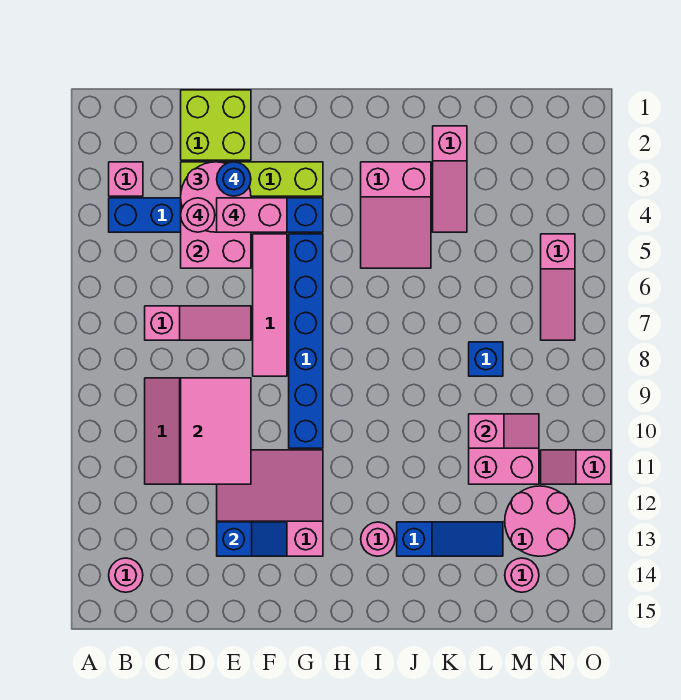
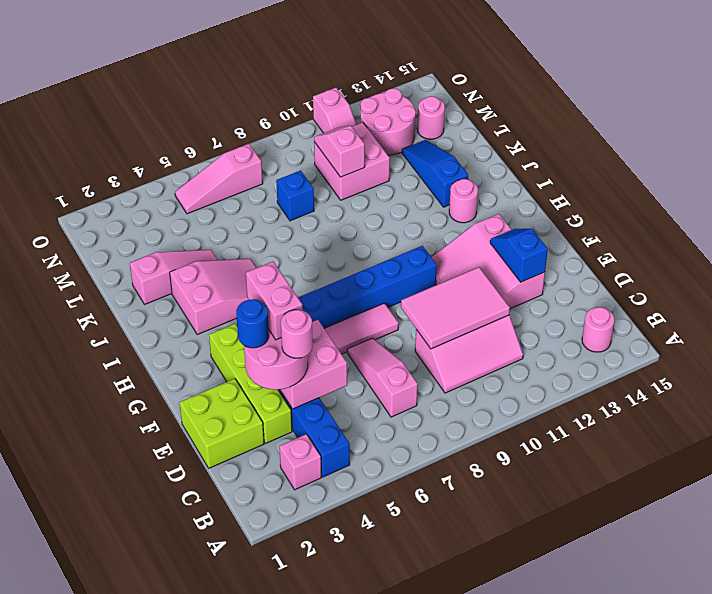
pink slope N5:N7 level 1 top 5 -> pink slope N5:N7 level 1 top 7

